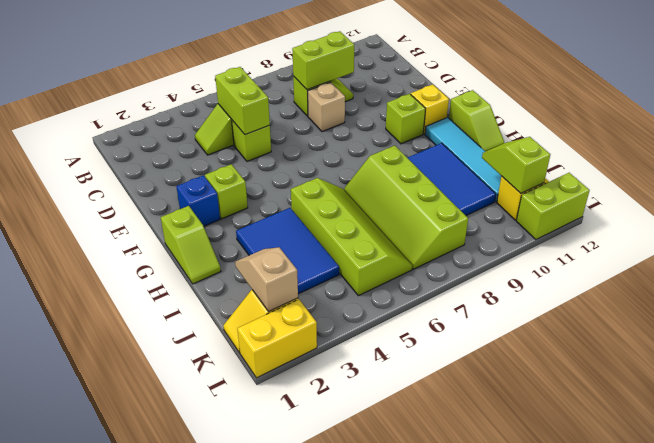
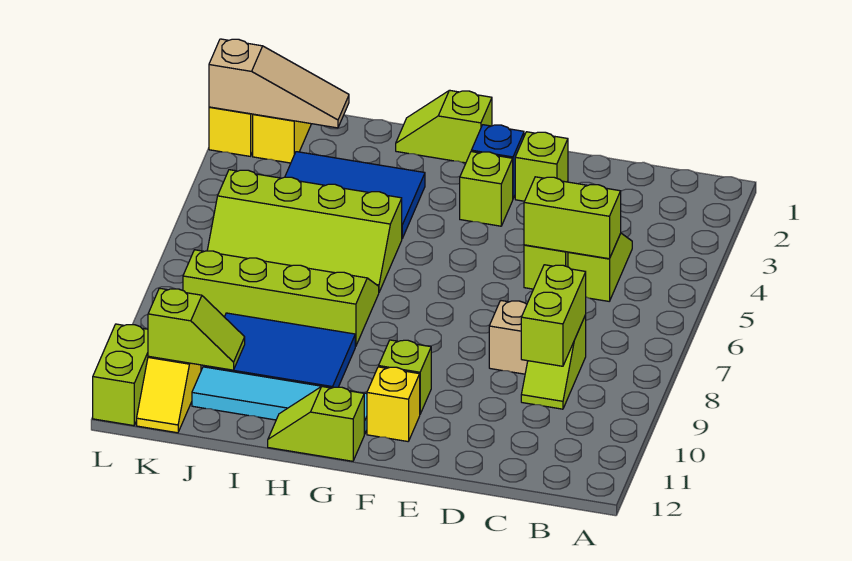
none -> lime brick E2 level 1
tan slope J2:K2 level 2 top K -> tan slope J2:L2 level 2 top L

